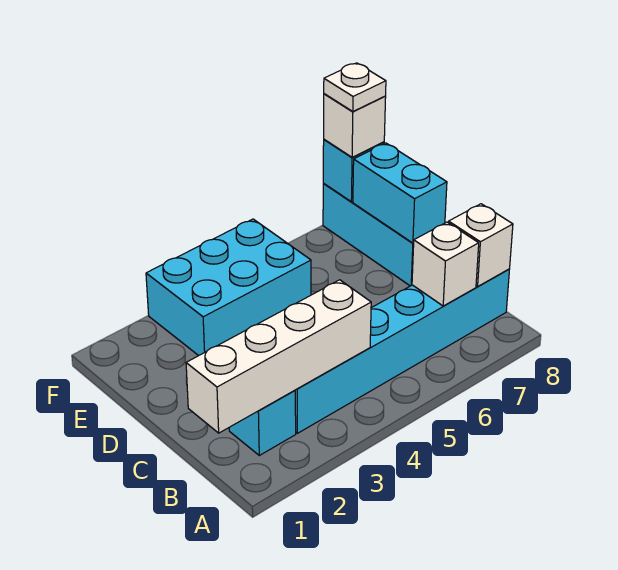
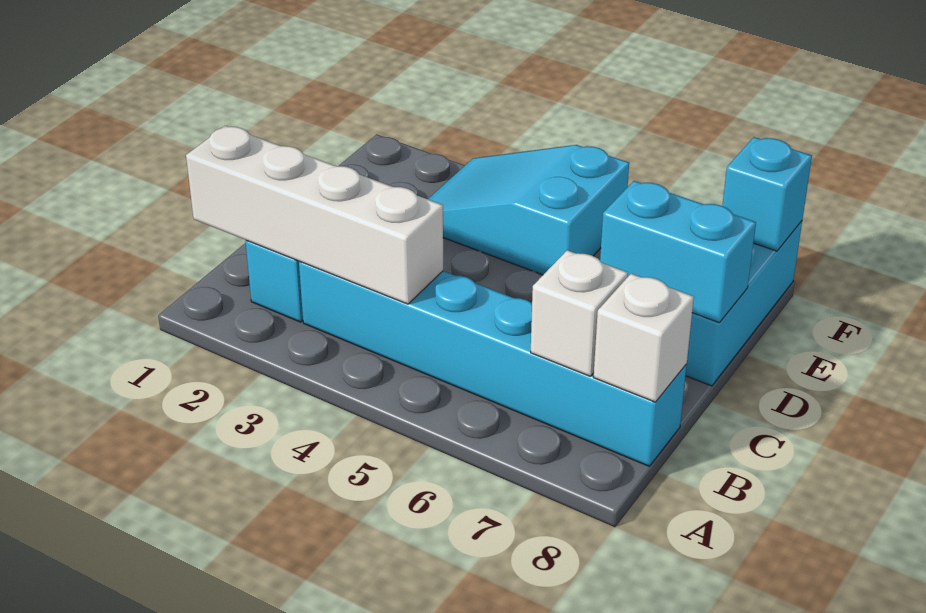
cyan brick D8:E8 level 2 -> cyan brick D7:D8 level 2
cyan brick E3:F5 level 1 -> cyan slope E3:F5 level 1 top 5
white brick F8 level 3 -> none
white plate F8 level 4 -> none

